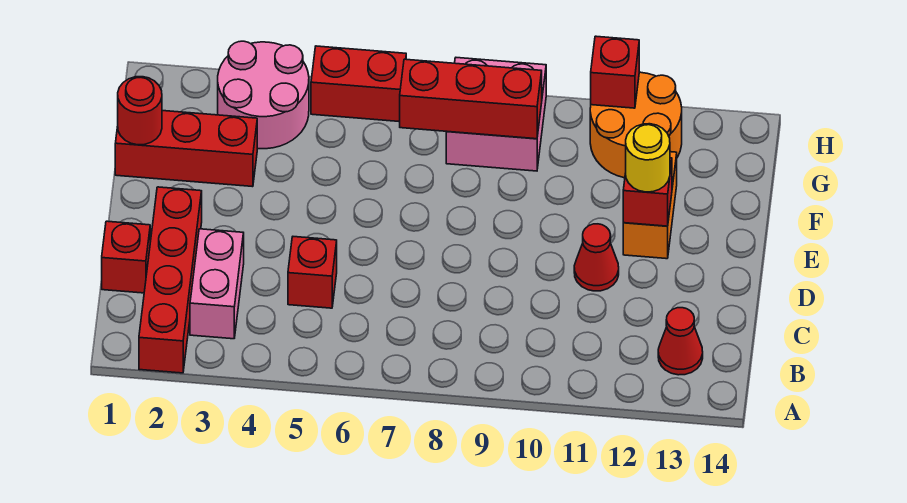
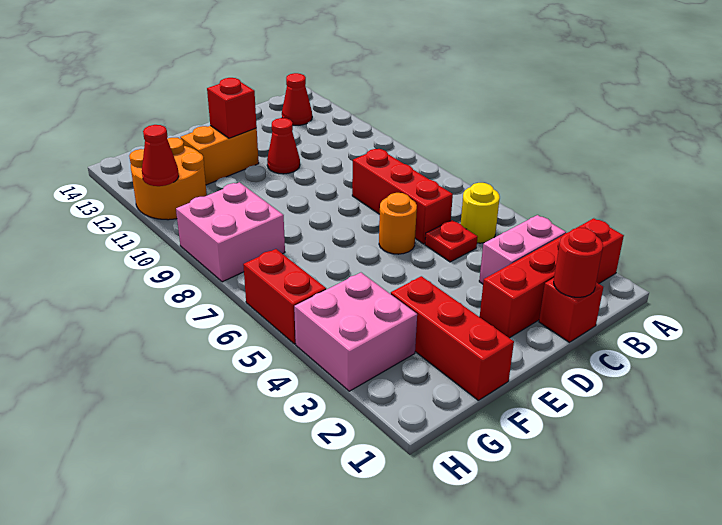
red brick C5 level 1 -> red plate C5 level 1
none -> orange round brick D6 level 1
yellow round brick E12 level 3 -> yellow round brick B5 level 1
red round brick F1 level 2 -> red round brick C1 level 2
pink round brick G3:H4 level 1 -> pink brick G3:H4 level 1
red brick G7:G9 level 2 -> red brick C6:C8 level 1
red brick H11 level 2 -> red cone H11 level 2

